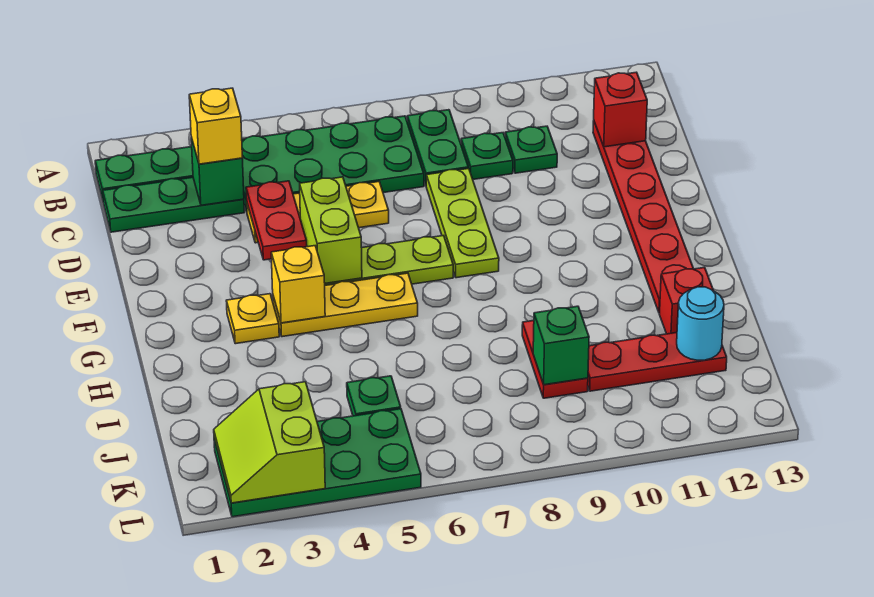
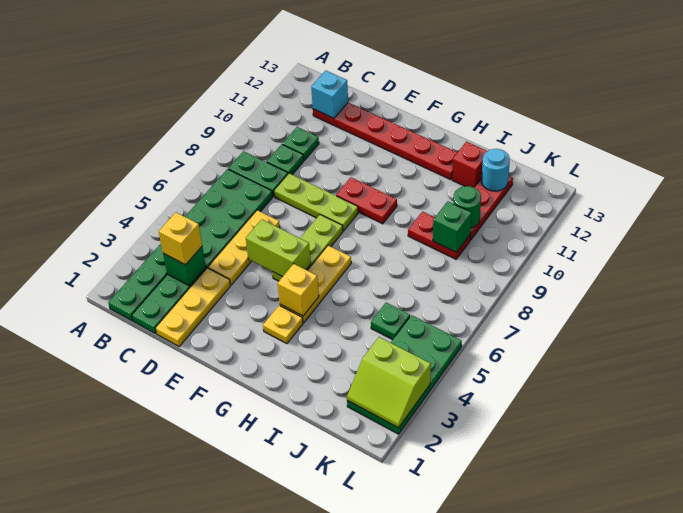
red brick C12 level 2 -> cyan brick C12 level 2
none -> yellow plate D1:D3 level 1
red plate D4:E4 level 2 -> red plate F9:G9 level 1
none -> green round brick J10 level 2

